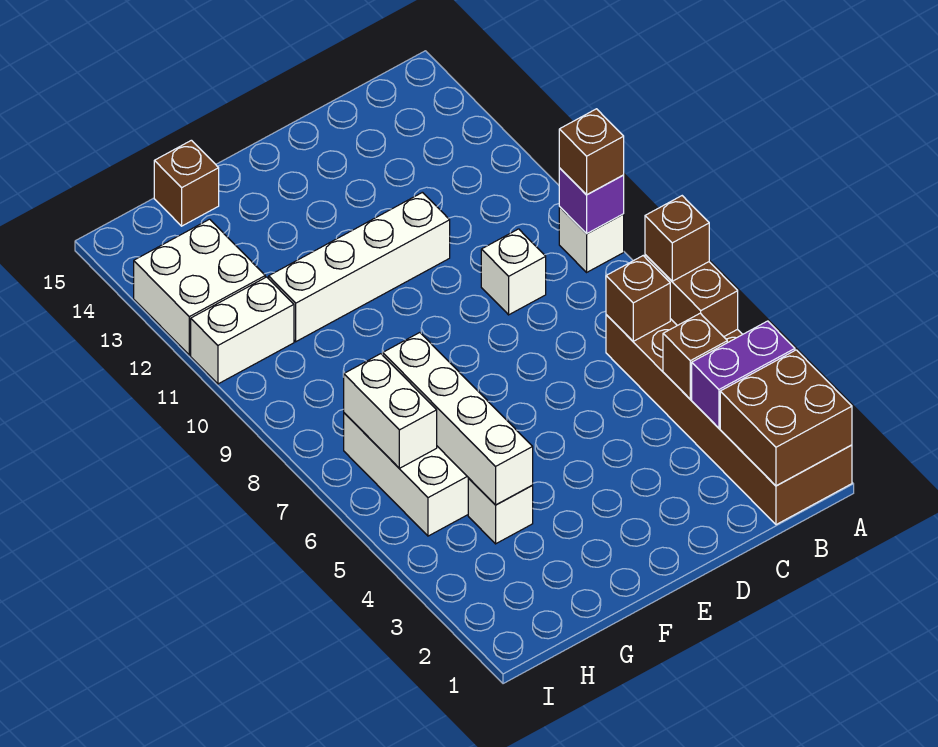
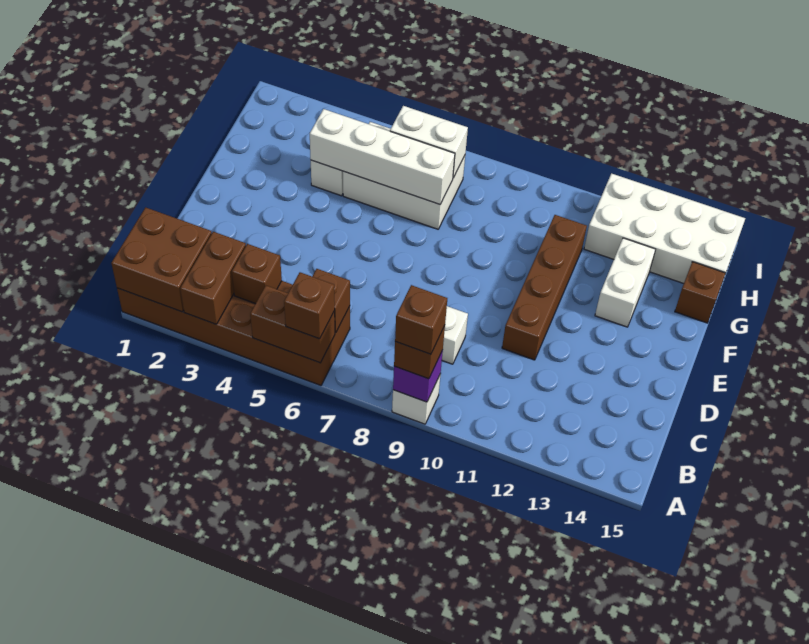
purple brick A3:B3 level 2 -> brown brick A3:B3 level 2
none -> brown brick A9 level 4
white brick D11:G11 level 1 -> brown brick D11:G11 level 1
white brick H11:I11 level 1 -> white brick F13:G13 level 1
white brick H12:I13 level 1 -> white brick H12:I15 level 1

